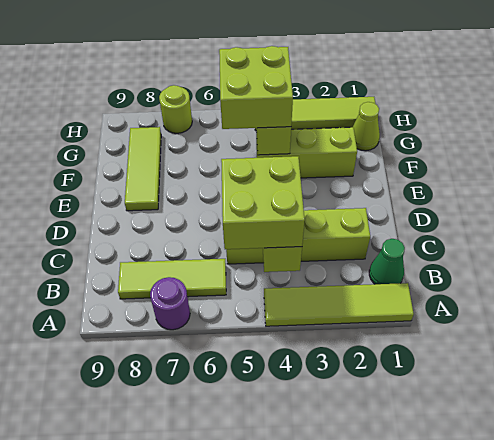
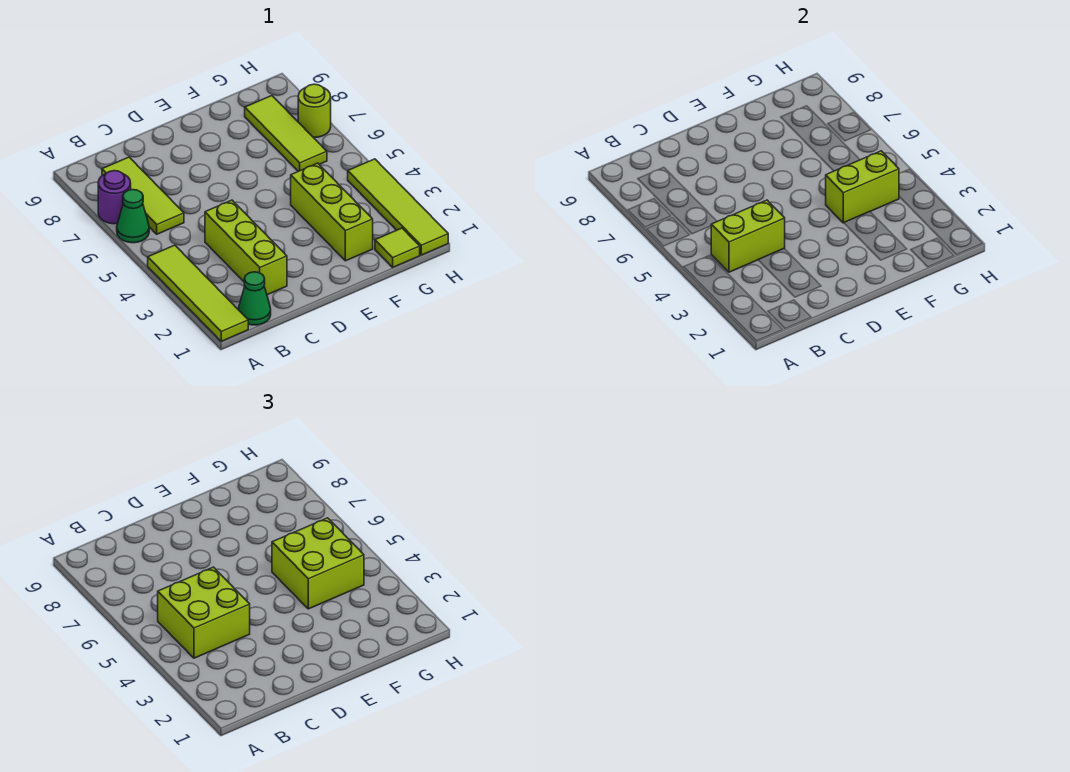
none -> green cone A6 level 1
lime brick C2:C5 level 1 -> lime brick C2:C4 level 1
lime tile E8:G8 level 1 -> lime tile G6:G8 level 1
lime cone G1 level 1 -> lime tile G1 level 1

